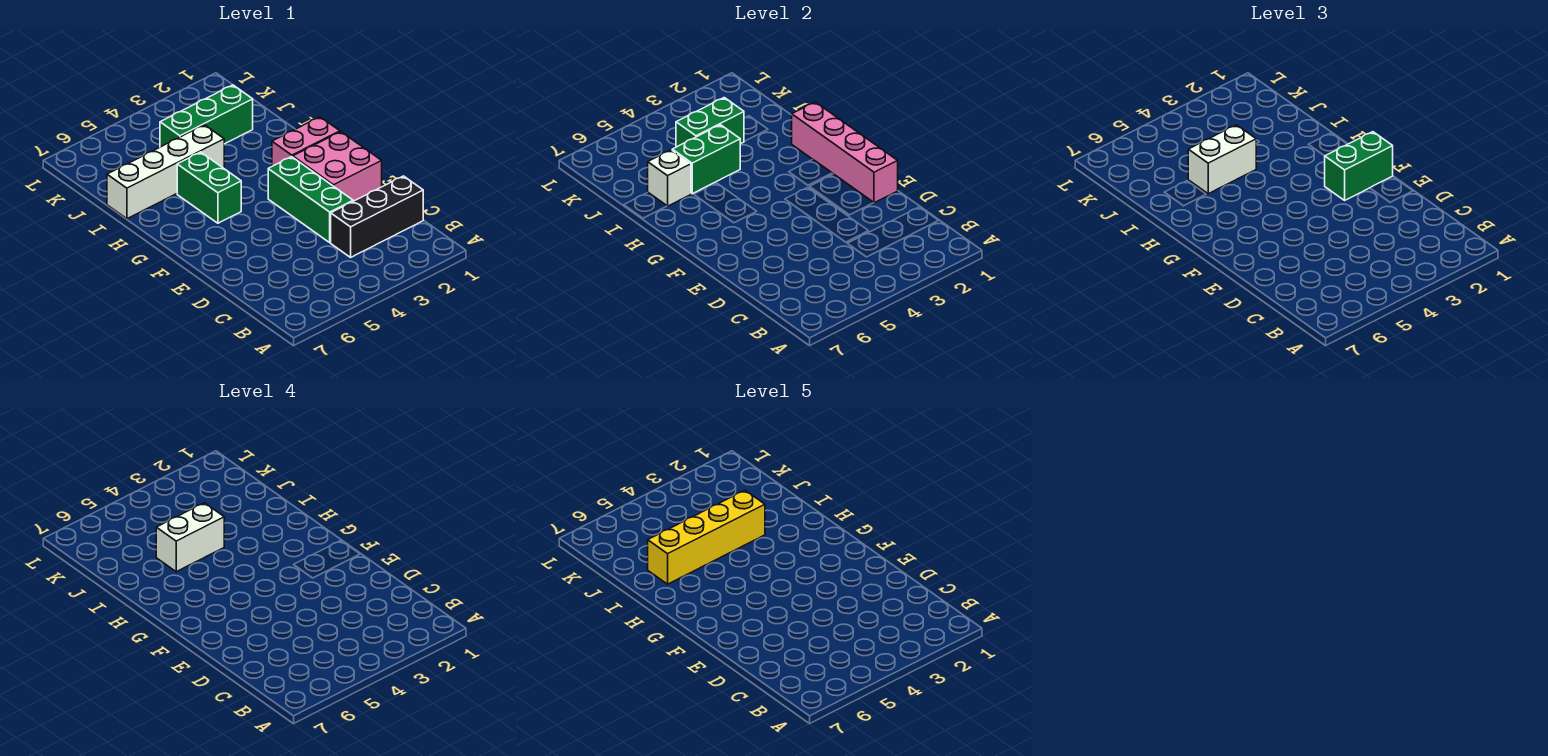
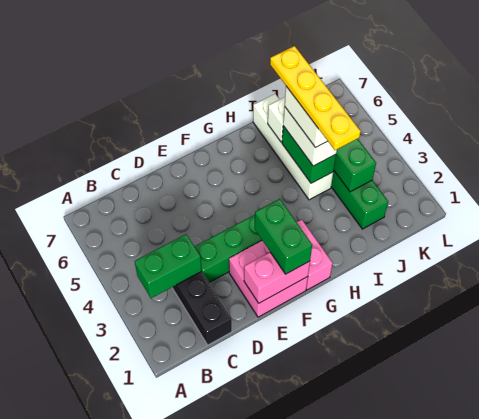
pink brick E1:H1 level 2 -> pink brick E1:F1 level 2
green brick G5:H5 level 1 -> green brick B3:C3 level 2
yellow brick I3:I6 level 5 -> yellow plate I3:I6 level 5

